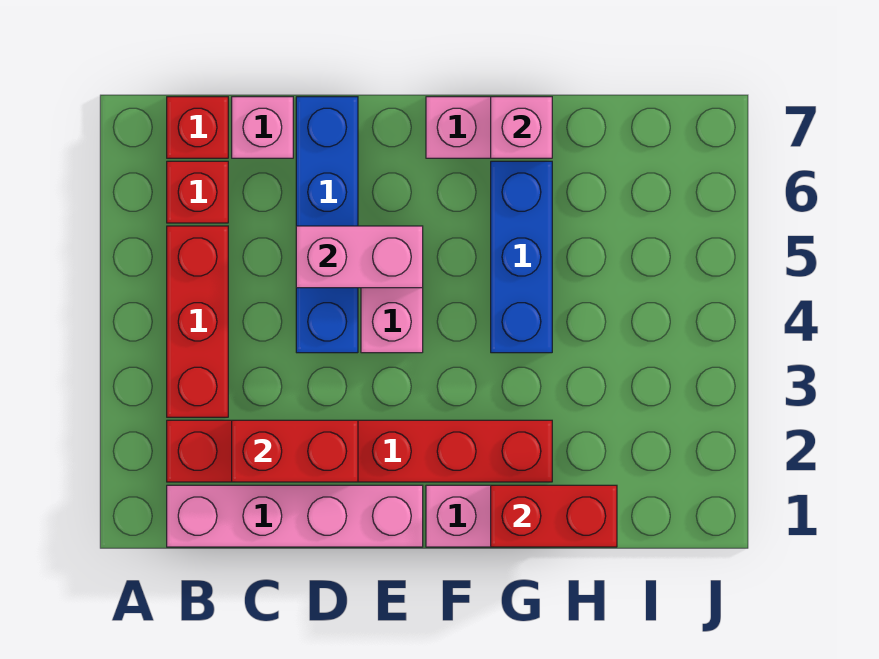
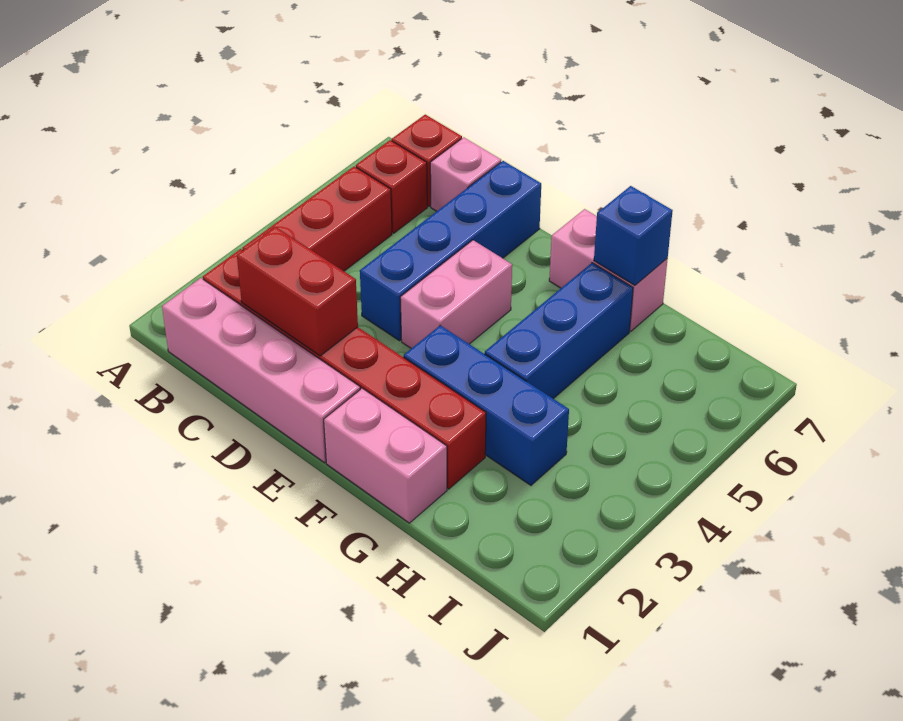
pink brick D5:E5 level 2 -> none
none -> blue brick F3:H3 level 1
red brick G1:H1 level 2 -> none
pink brick G7 level 2 -> blue brick G7 level 2

